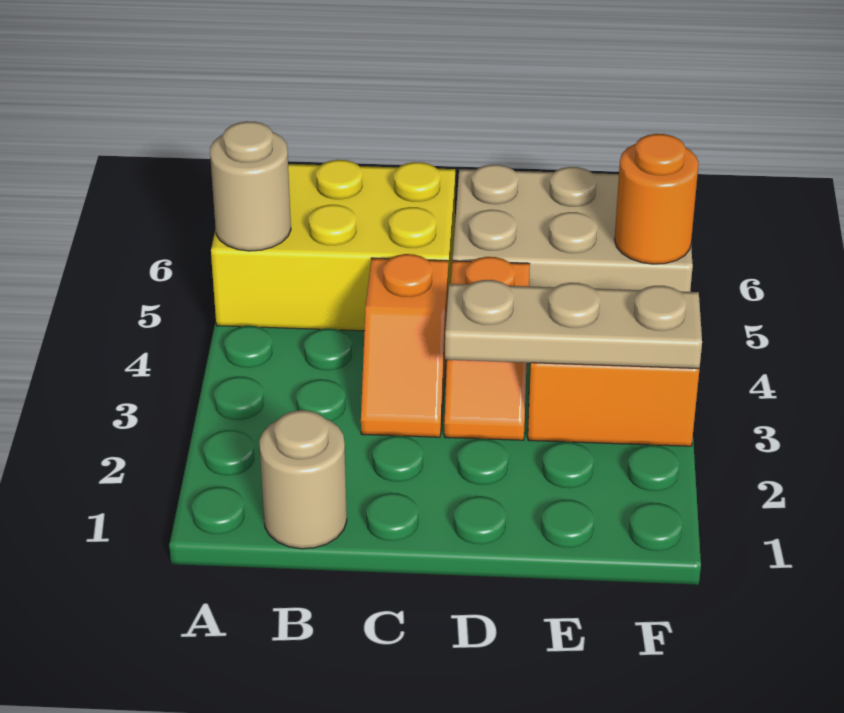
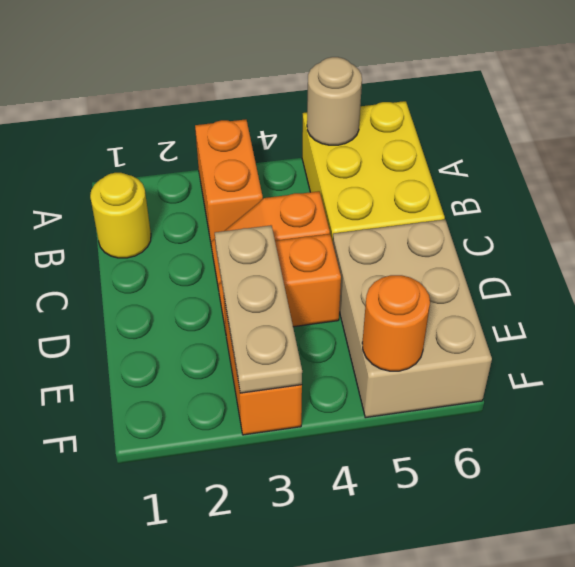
none -> orange brick A3:B3 level 1
tan round brick B1 level 1 -> yellow round brick B1 level 1

